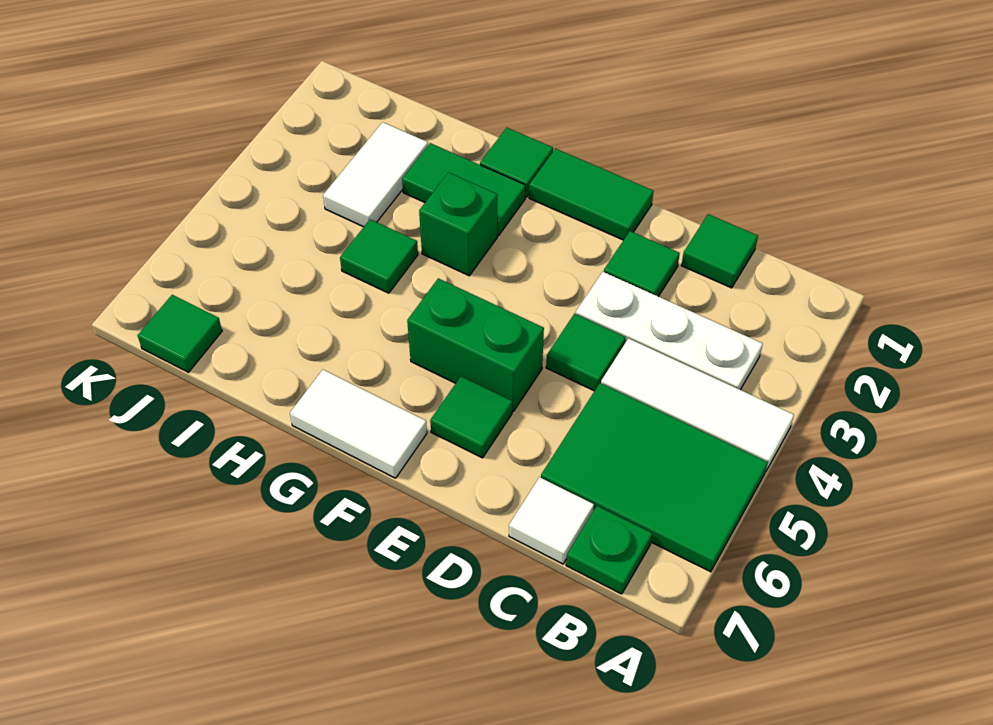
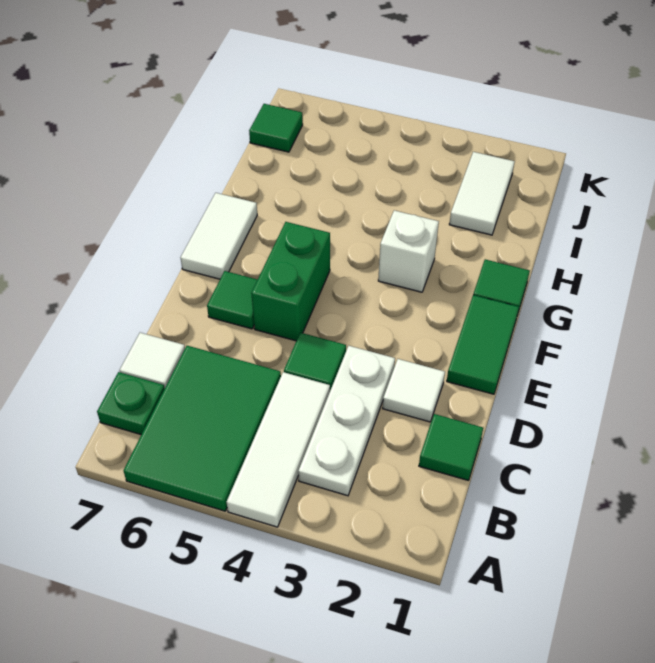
green tile D2 level 1 -> white tile D2 level 1
green tile G2:H2 level 1 -> none
green brick G3 level 1 -> white brick G3 level 1
green tile H4 level 1 -> none
white tile I2:I3 level 1 -> white tile I2:J2 level 1

